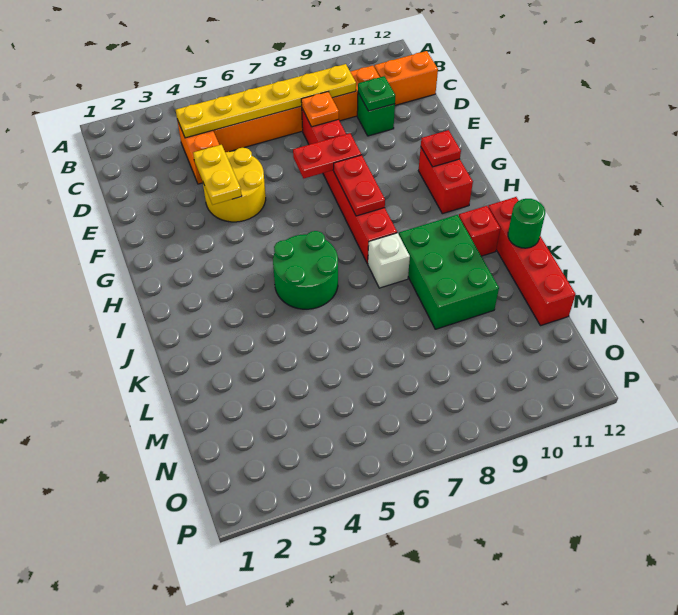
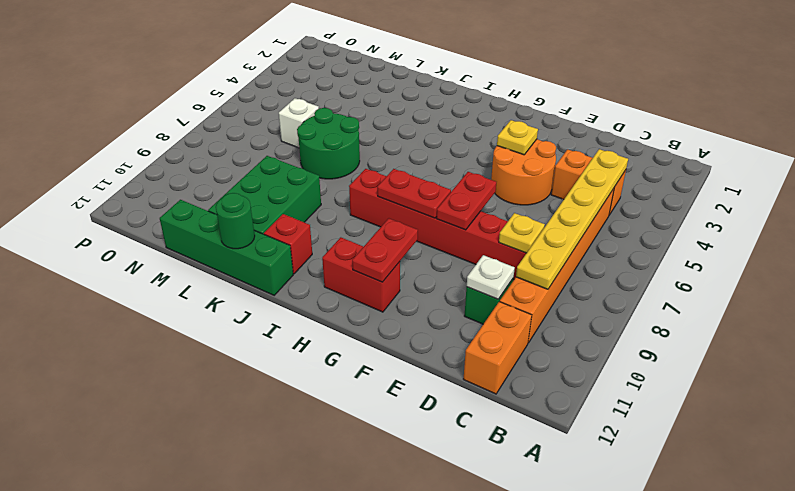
orange plate D8 level 2 -> yellow plate D8 level 2
green plate D10 level 2 -> white plate D10 level 2
yellow round brick E4:F5 level 1 -> orange round brick E4:F5 level 1
yellow plate E4:F4 level 2 -> yellow plate F4 level 2
red plate G11 level 2 -> red plate G10:G11 level 2
green round brick I5:J6 level 1 -> green round brick K6:L7 level 1
white brick J8 level 1 -> white brick M6 level 1
green brick J9:L10 level 1 -> green brick K9:L11 level 1
red brick J12:M12 level 1 -> green brick J12:M12 level 1

